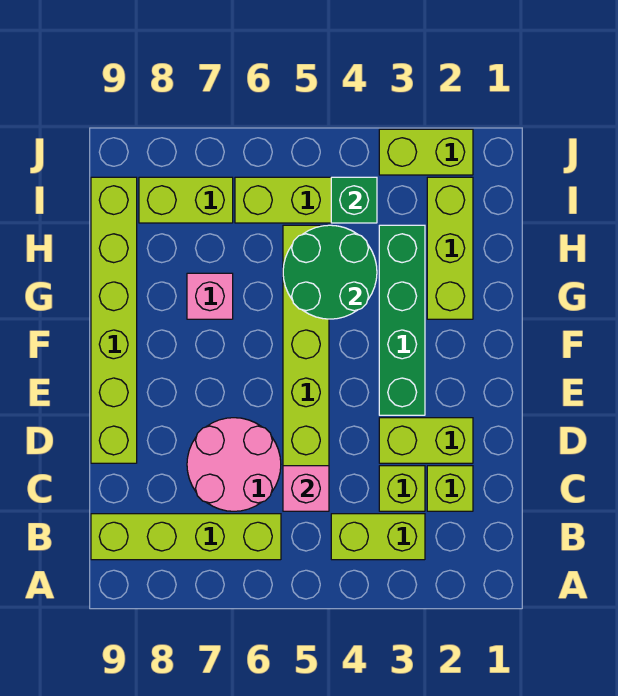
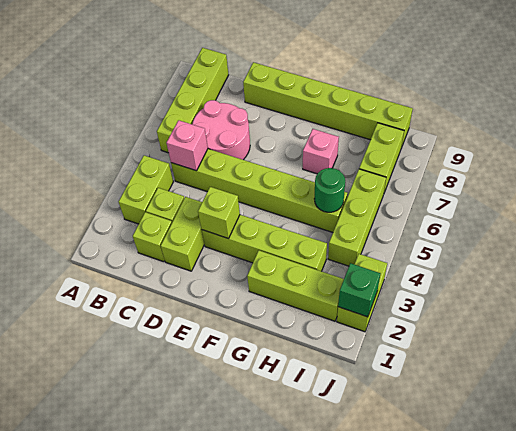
green brick E3:H3 level 1 -> lime brick E3:H3 level 1
none -> lime brick E3 level 2
green round brick G4:H5 level 2 -> green round brick H5 level 2
green brick I4 level 2 -> green brick J2 level 2

